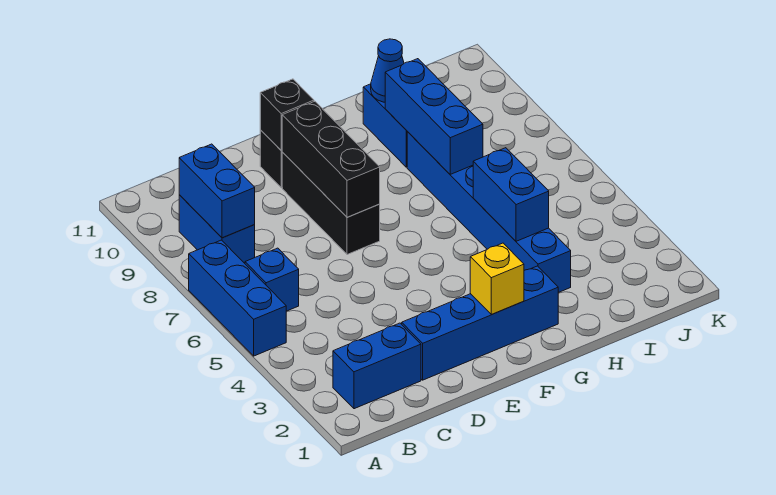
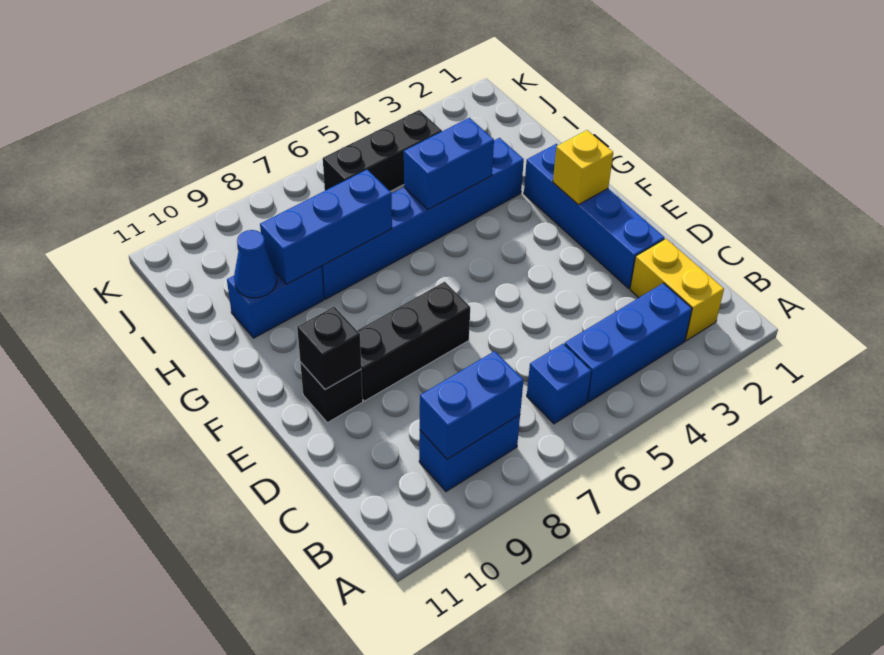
blue brick A5:A7 level 1 -> blue brick B3:B5 level 1
blue brick B2:C2 level 1 -> yellow brick B2:C2 level 1
black brick E7:E9 level 2 -> black brick J4:J6 level 1

